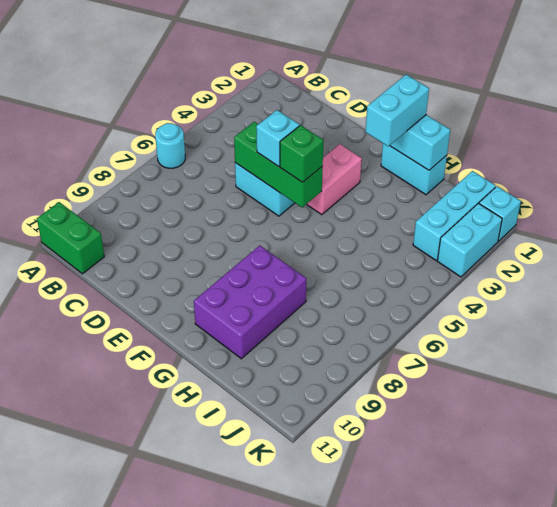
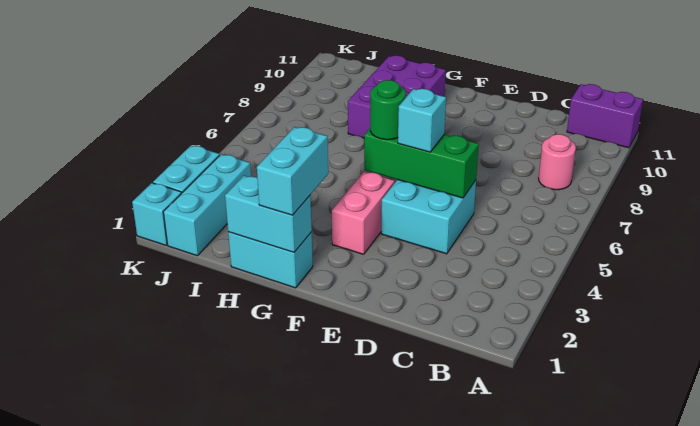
cyan round brick A6 level 1 -> none
green brick A11:B11 level 1 -> purple brick A11:B11 level 1
none -> pink round brick B8 level 1
green brick F5 level 3 -> green round brick F5 level 3

